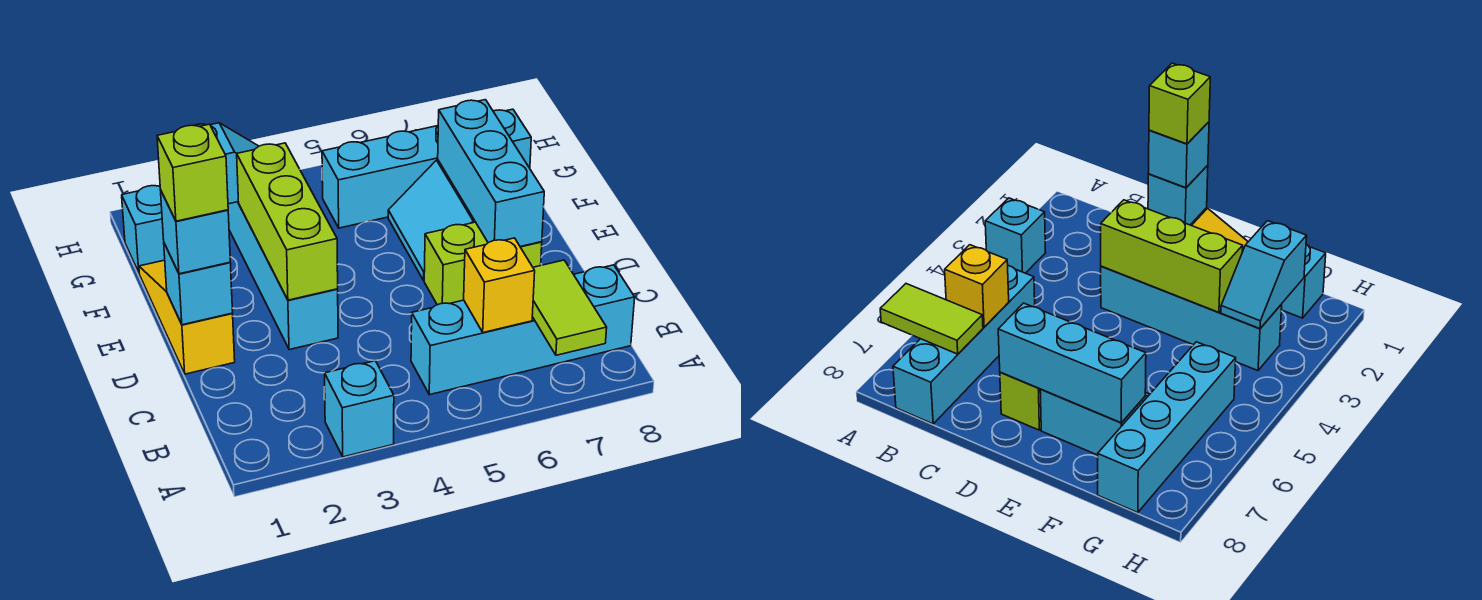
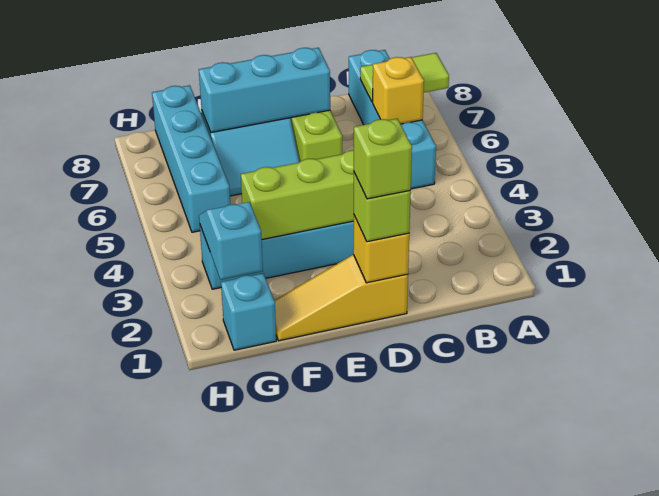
cyan brick A3 level 1 -> none
cyan brick D1 level 2 -> yellow brick D1 level 2
cyan brick D1 level 3 -> lime brick D1 level 3

